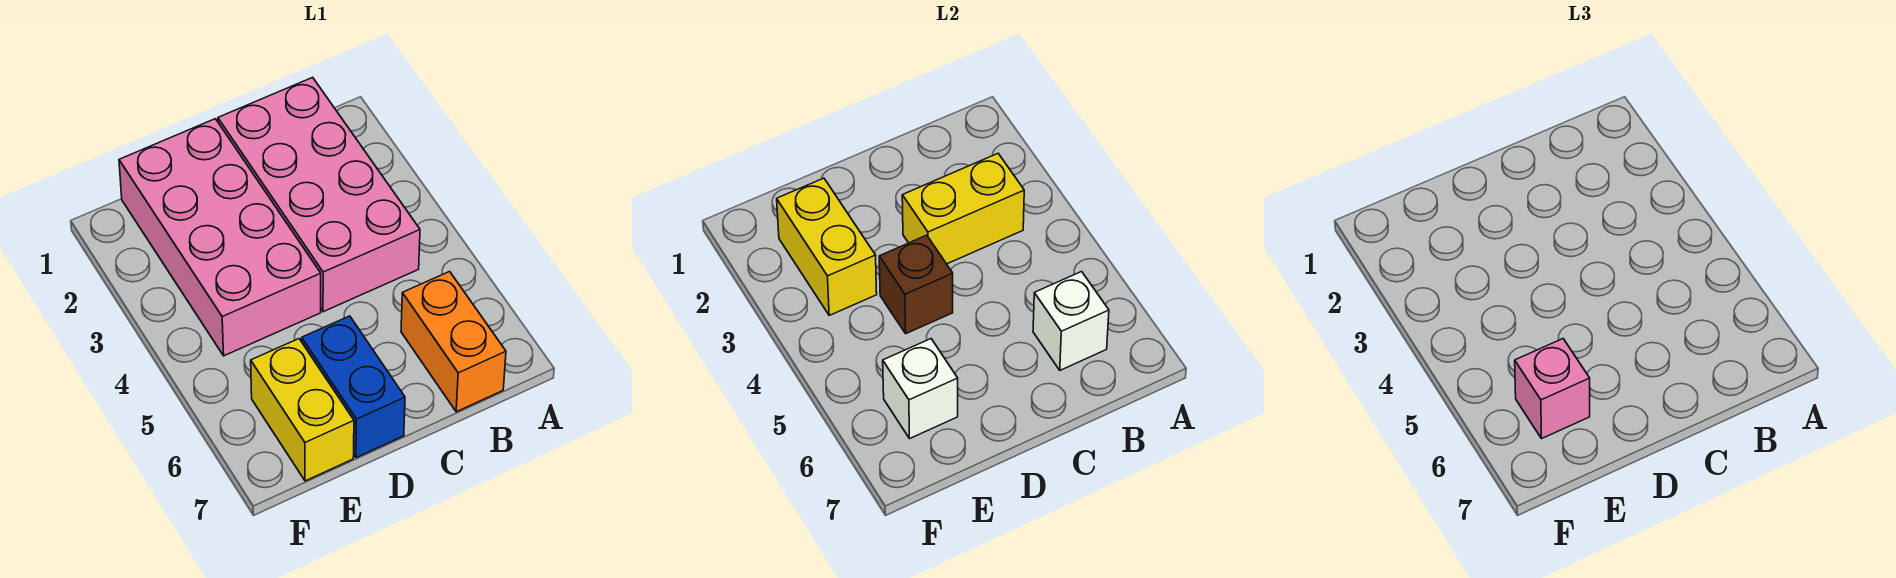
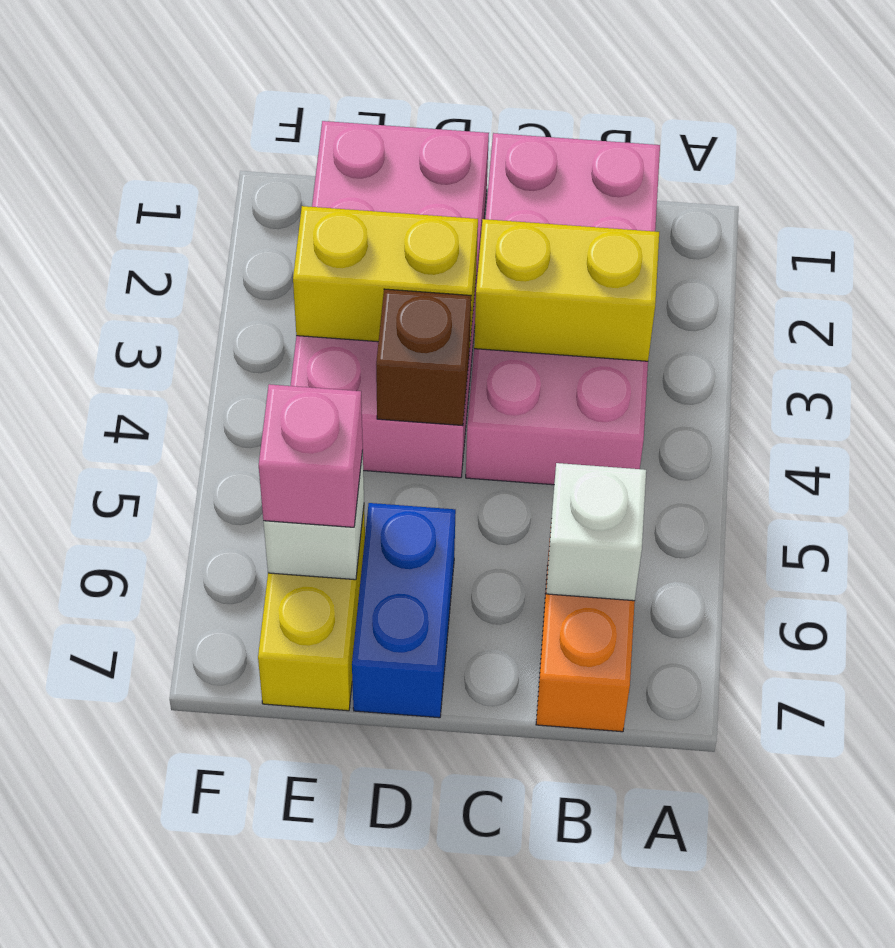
yellow brick E2:E3 level 2 -> yellow brick D3:E3 level 2

